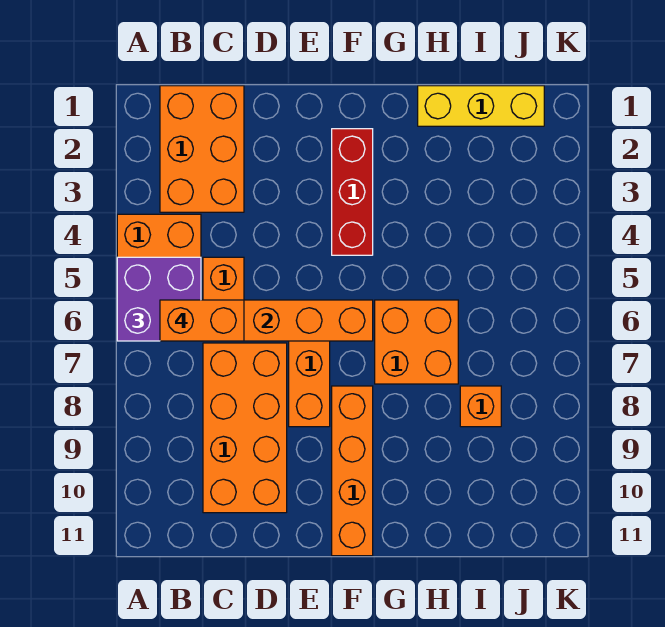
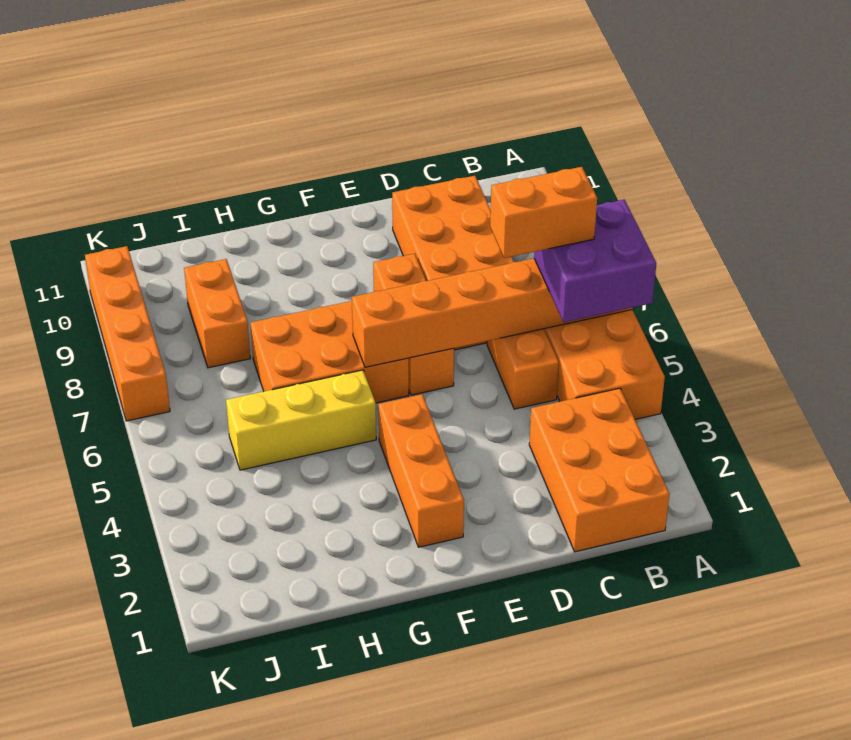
red brick F2:F4 level 1 -> orange brick F2:F4 level 1
orange brick F8:F11 level 1 -> orange brick K7:K10 level 1
orange brick G6:H7 level 1 -> orange brick F6:H7 level 1
yellow brick H1:J1 level 1 -> yellow brick G5:I5 level 1
orange brick I8 level 1 -> orange brick I8:I9 level 1

